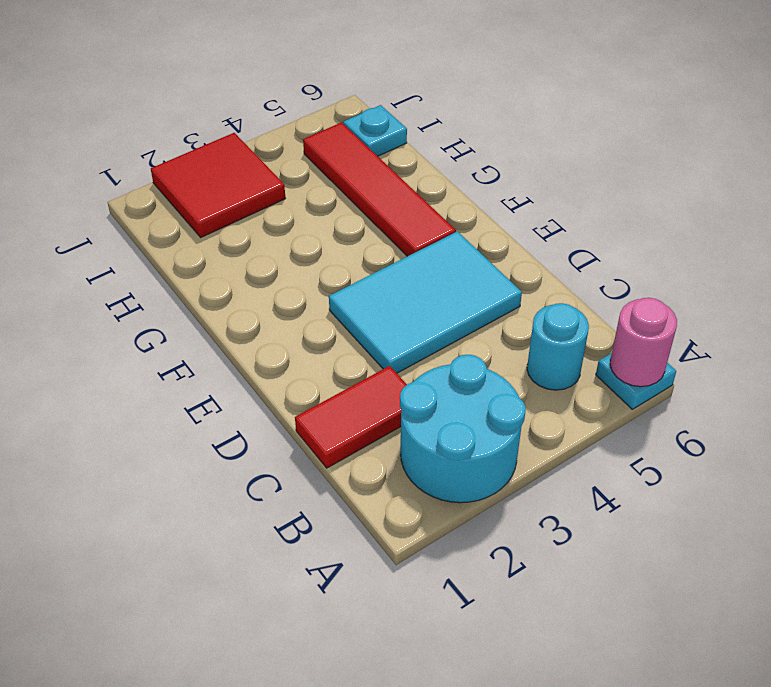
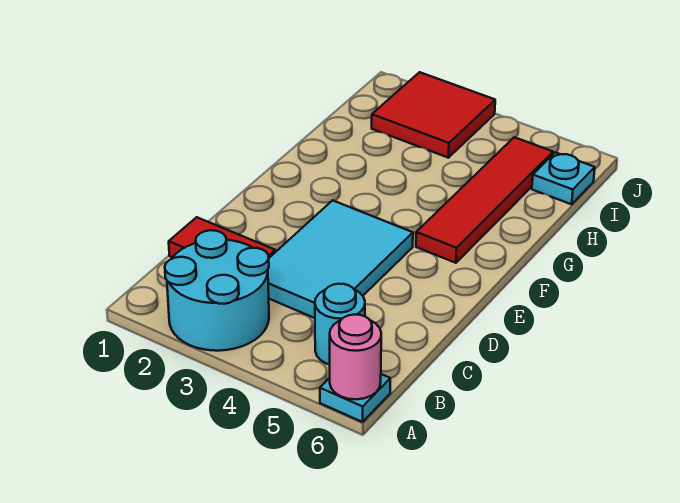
cyan tile D3:E5 level 1 -> cyan tile C3:E4 level 1

